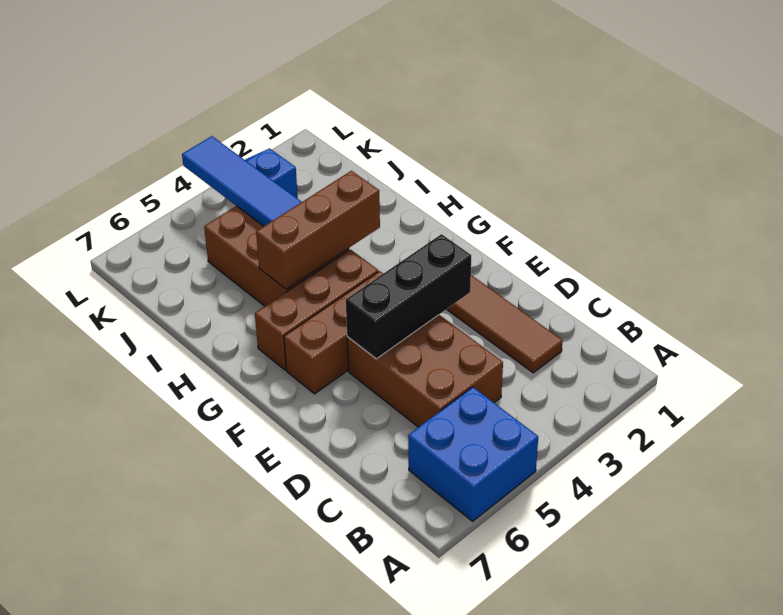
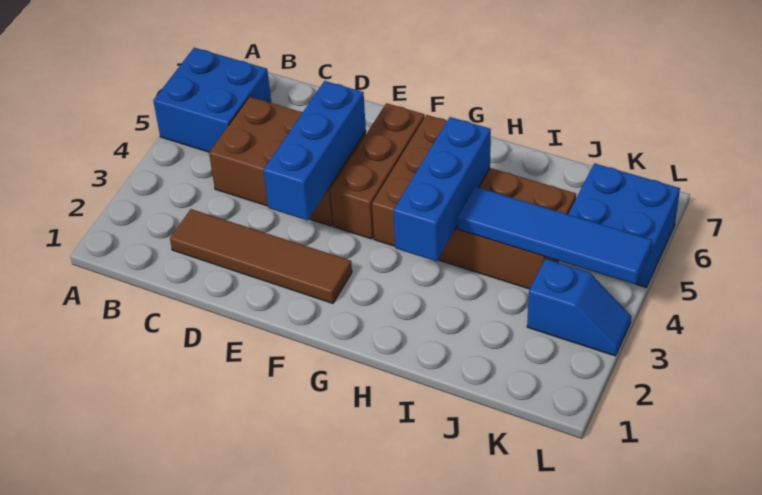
black brick E3:E5 level 2 -> blue brick E3:E5 level 2
brown brick H3:H5 level 2 -> blue brick H3:H5 level 2
none -> blue brick K5:L6 level 1

